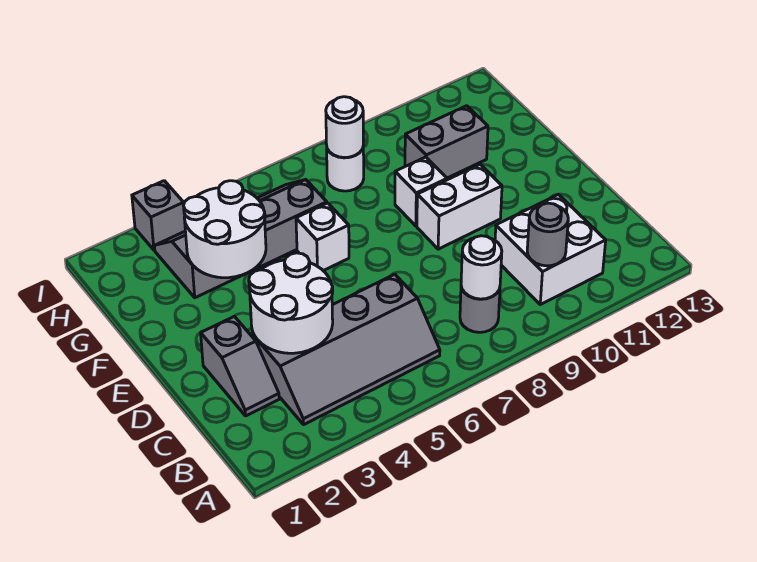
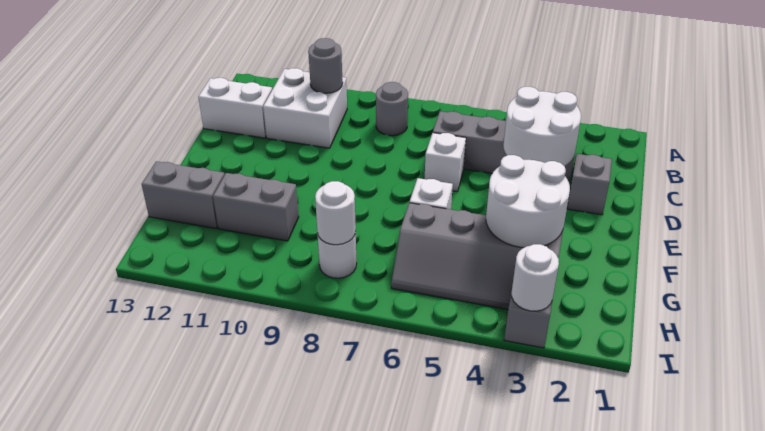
white round brick B8 level 2 -> white round brick I3 level 2
white brick E9:E10 level 1 -> white brick C12:C13 level 1
white brick F9 level 1 -> white brick D6 level 1
none -> grey brick G12:G13 level 1

